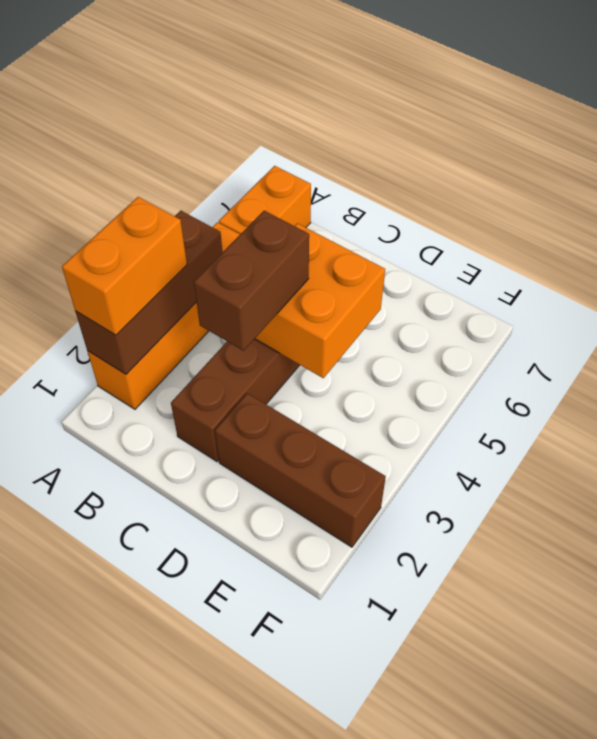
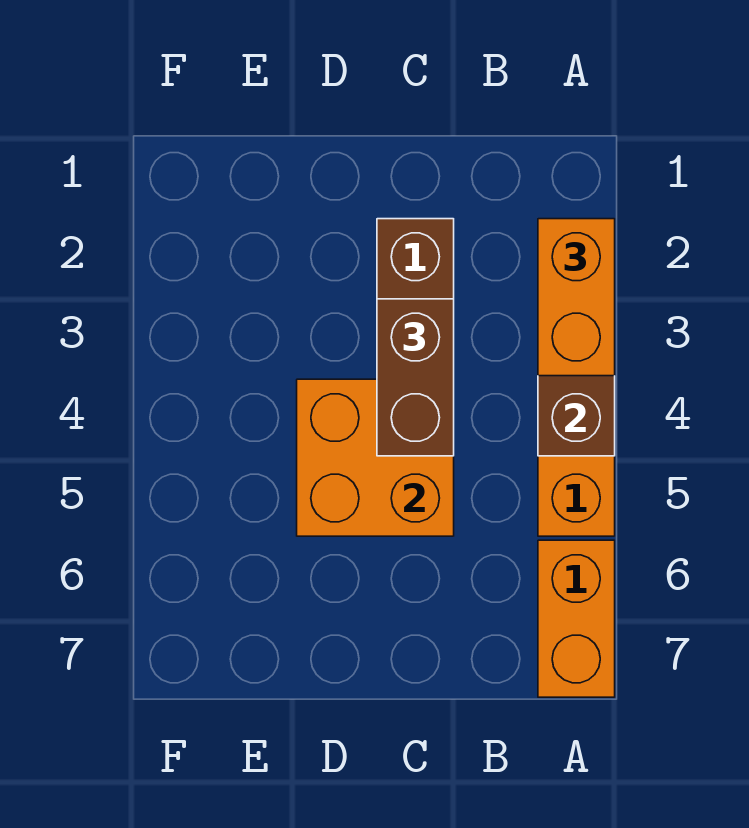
brown brick D2:F2 level 1 -> none

